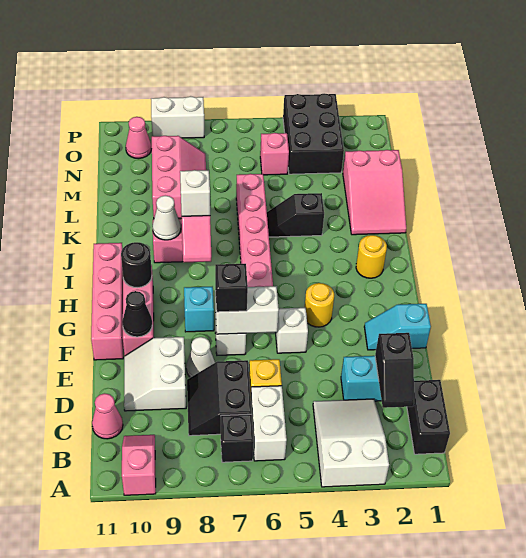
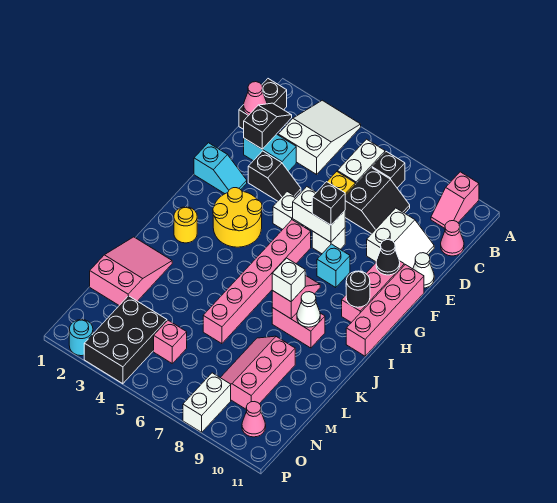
white slope A3:C4 level 1 top A -> white slope A3:C4 level 1 top C
none -> pink cone C1 level 2
white cone E8 level 1 -> white cone E11 level 1
yellow round brick G4 level 1 -> yellow round brick G3:H4 level 1
black slope K4:K5 level 1 top 4 -> black slope E3:E4 level 1 top 3
none -> cyan round brick P2 level 1
white brick P8:P9 level 1 -> white brick O8:P8 level 1

